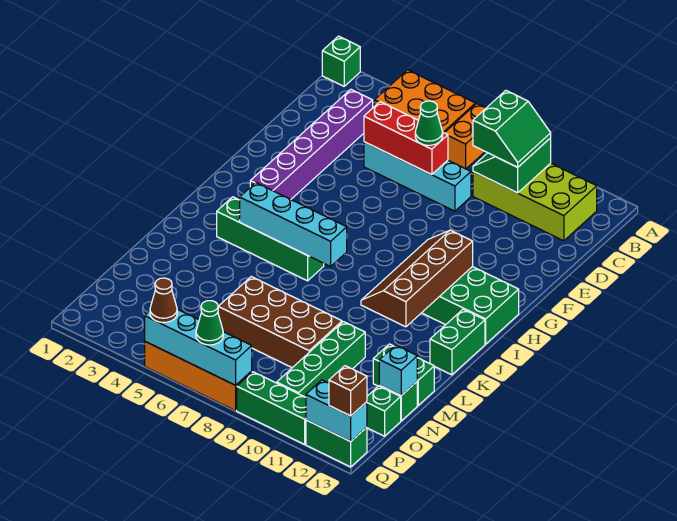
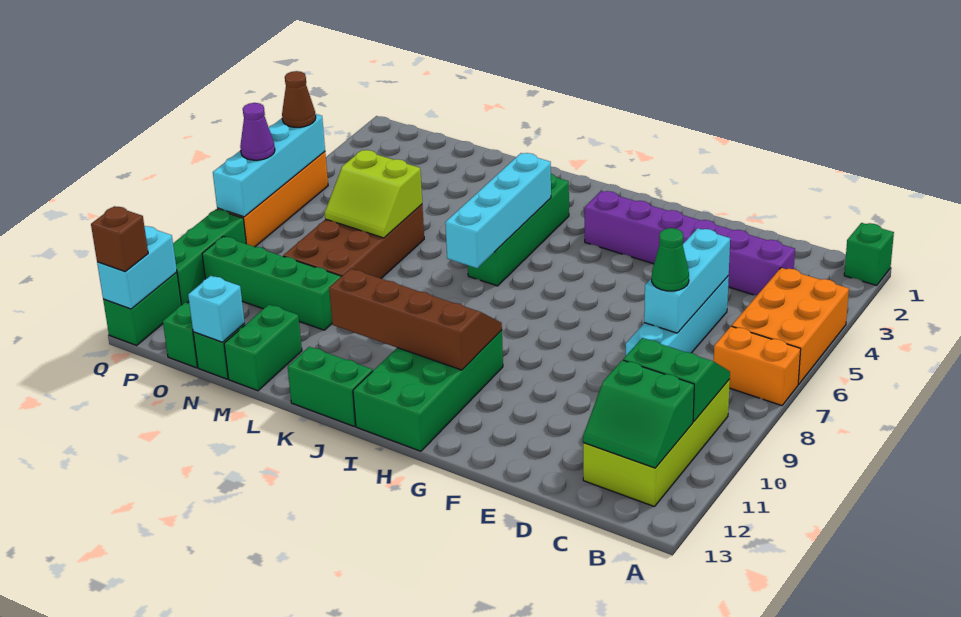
green slope B9:C10 level 3 top 9 -> green slope B11:C12 level 2 top 11
red brick D5:D7 level 2 -> cyan brick D5:D7 level 2
none -> lime slope M6:N7 level 2 top 6
green cone Q7 level 3 -> purple cone Q7 level 3

